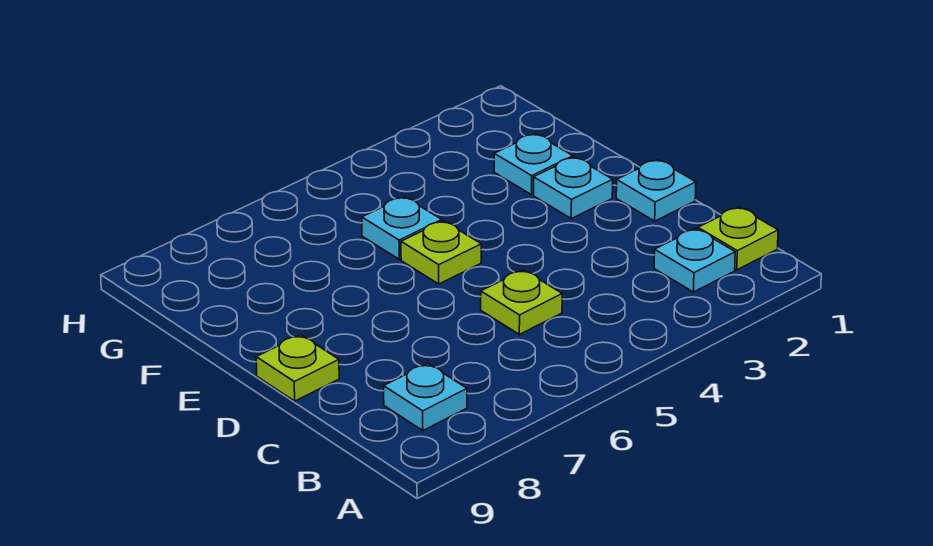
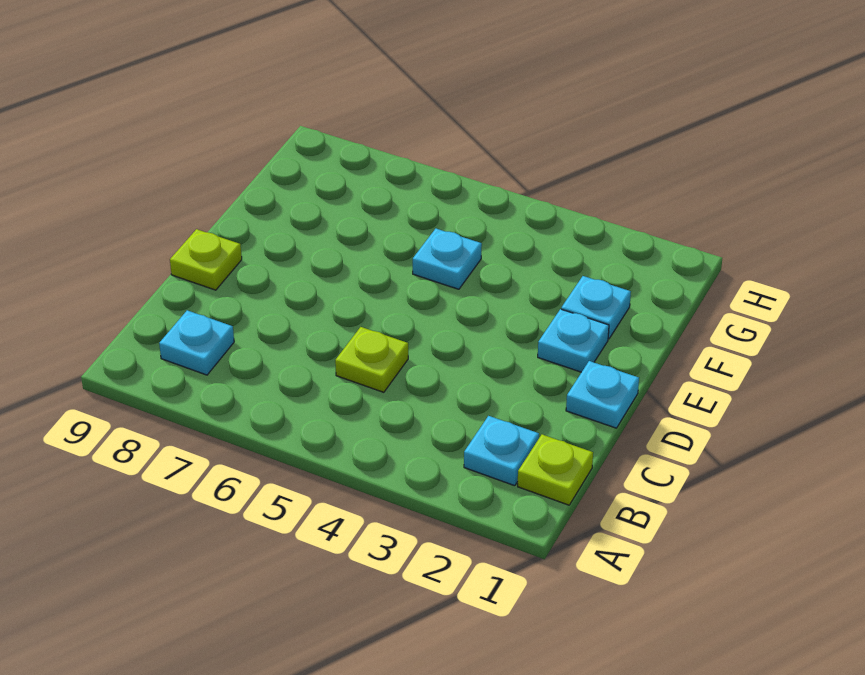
lime plate E5 level 1 -> none

